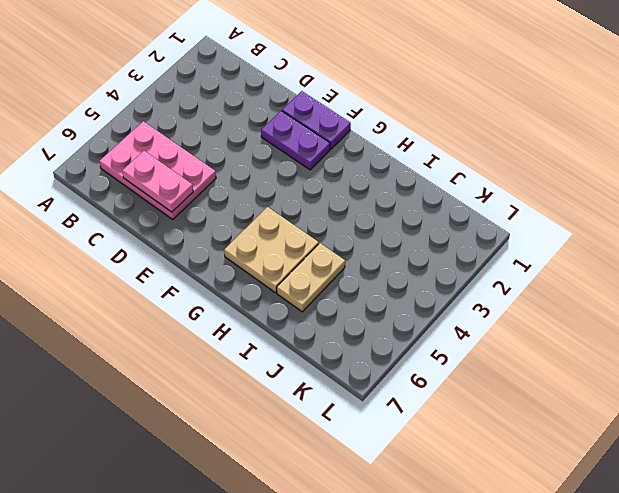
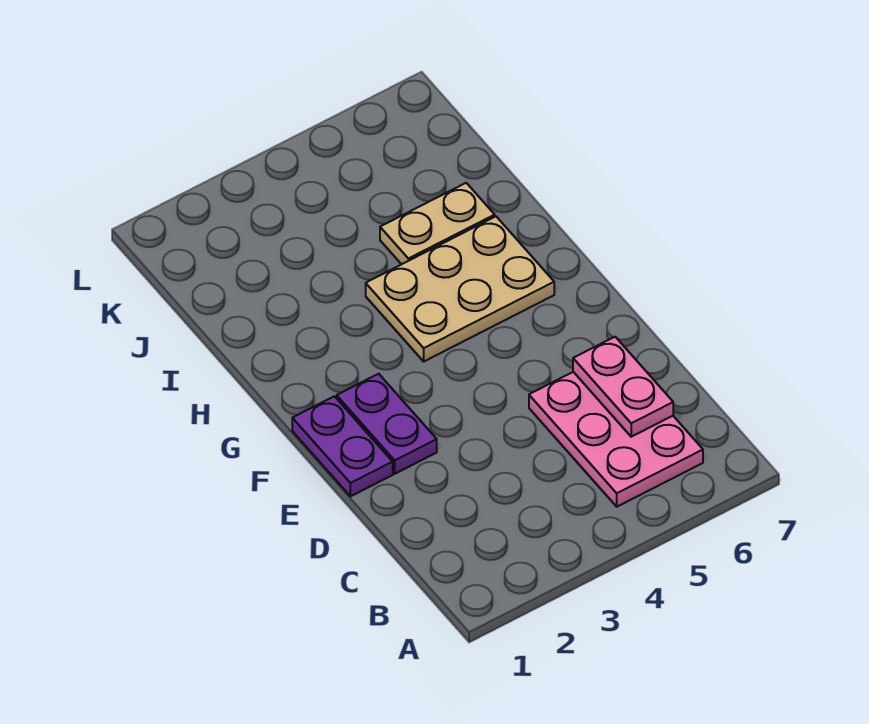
tan plate G5:H6 level 1 -> tan plate G4:H6 level 1

